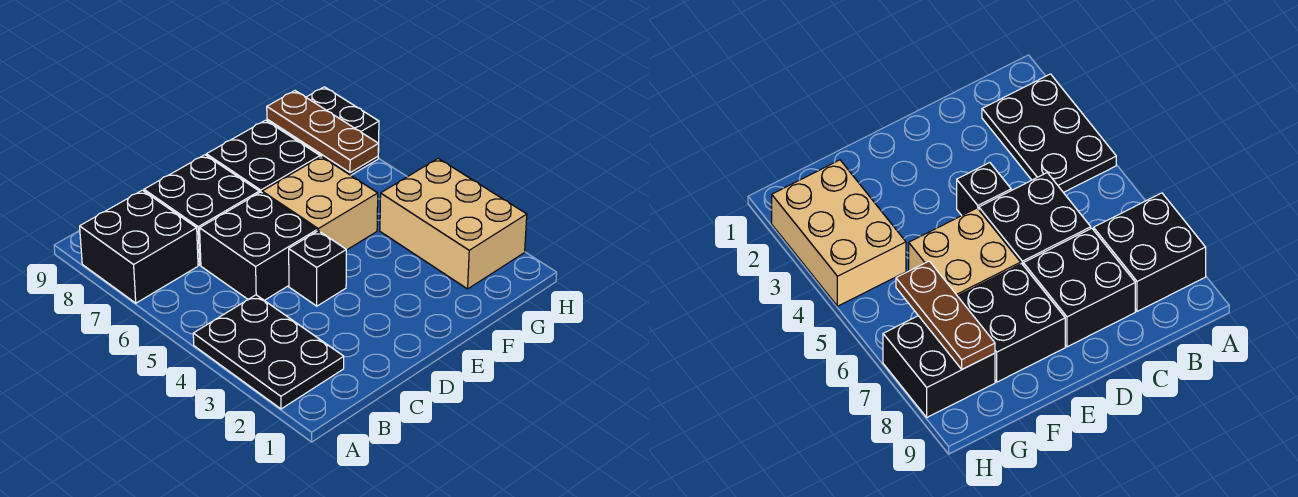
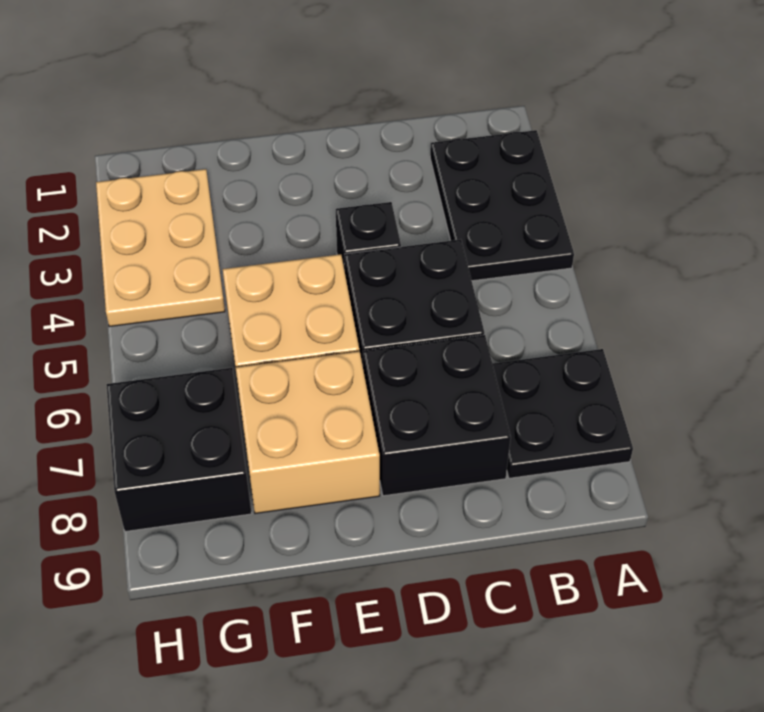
black brick A7:B8 level 1 -> black plate A7:B8 level 1
black brick E7:F8 level 1 -> tan brick E7:F8 level 1
tan brick G2:H4 level 1 -> tan plate G2:H4 level 1
brown plate G6:G8 level 2 -> none

